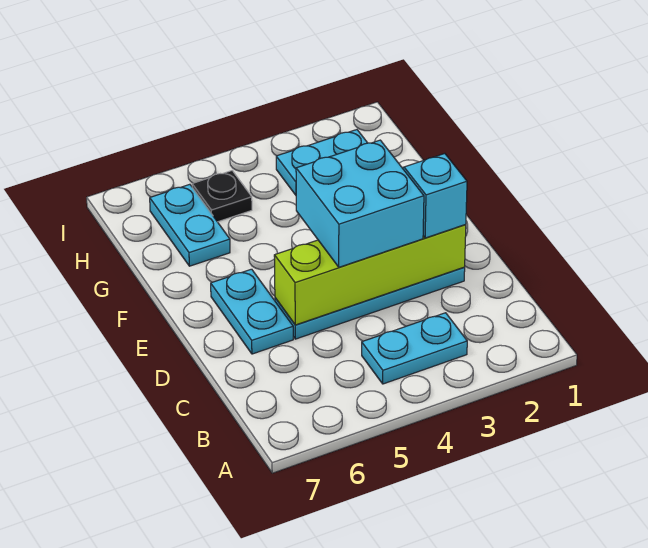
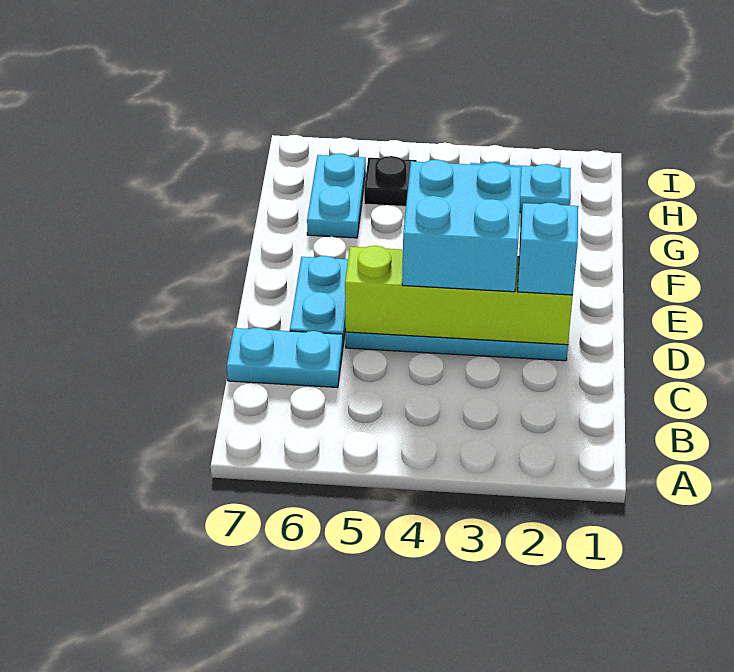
cyan plate B3:B4 level 1 -> cyan plate C6:C7 level 1

